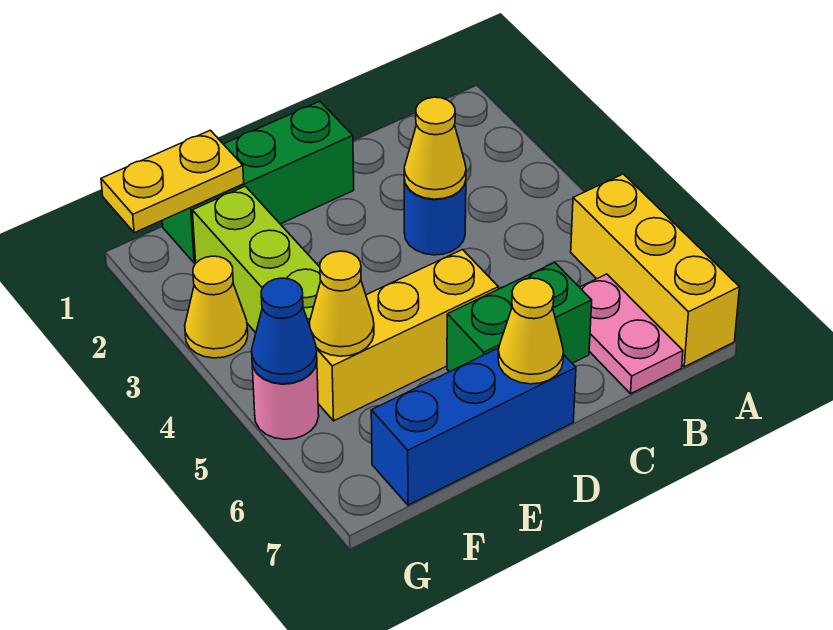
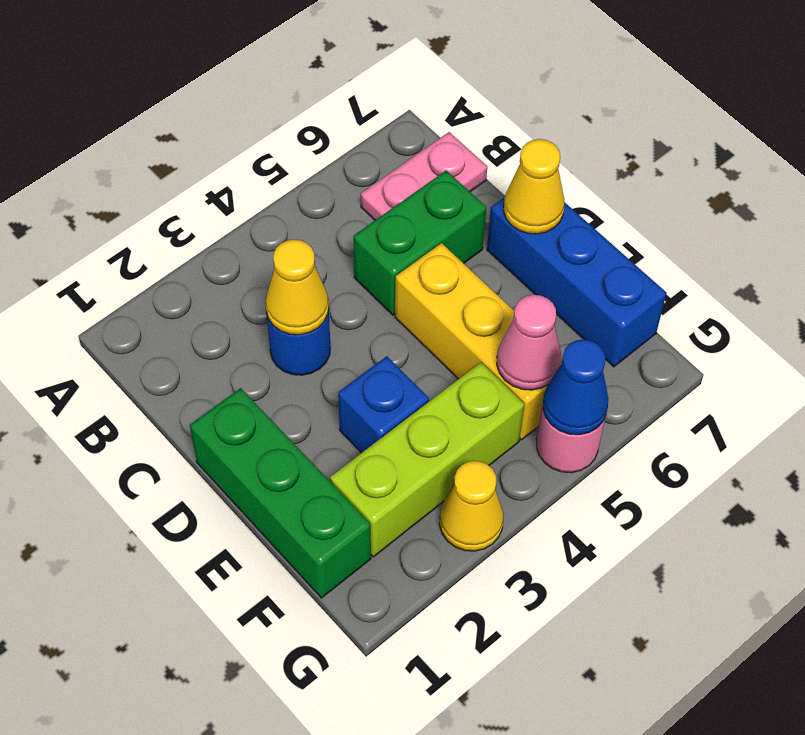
yellow brick A5:A7 level 1 -> none
green brick C6:D6 level 1 -> green brick C5:C6 level 1
none -> blue brick E3 level 1
yellow plate F1:G1 level 2 -> none
yellow cone F5 level 2 -> pink cone F5 level 2

